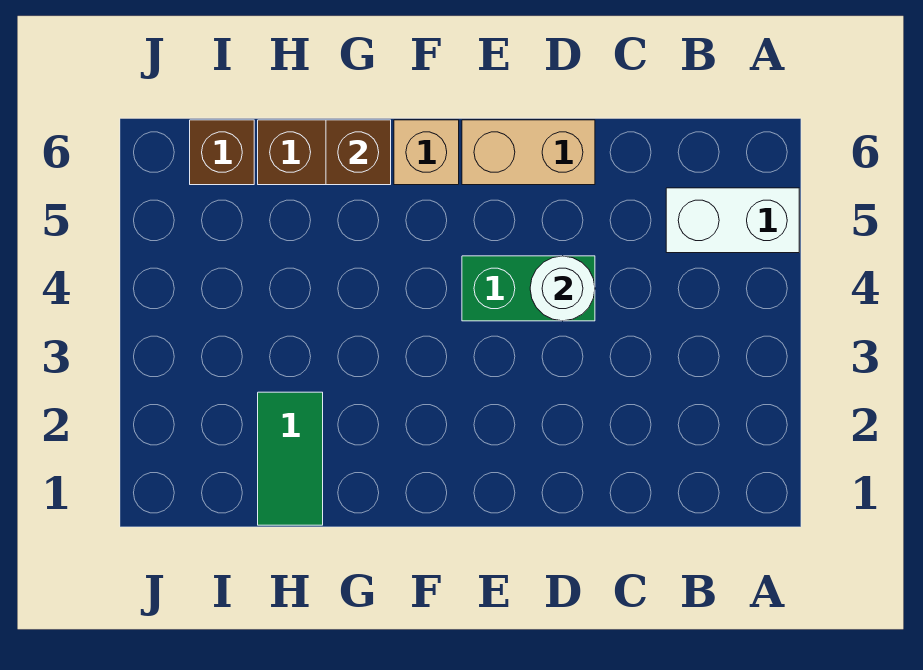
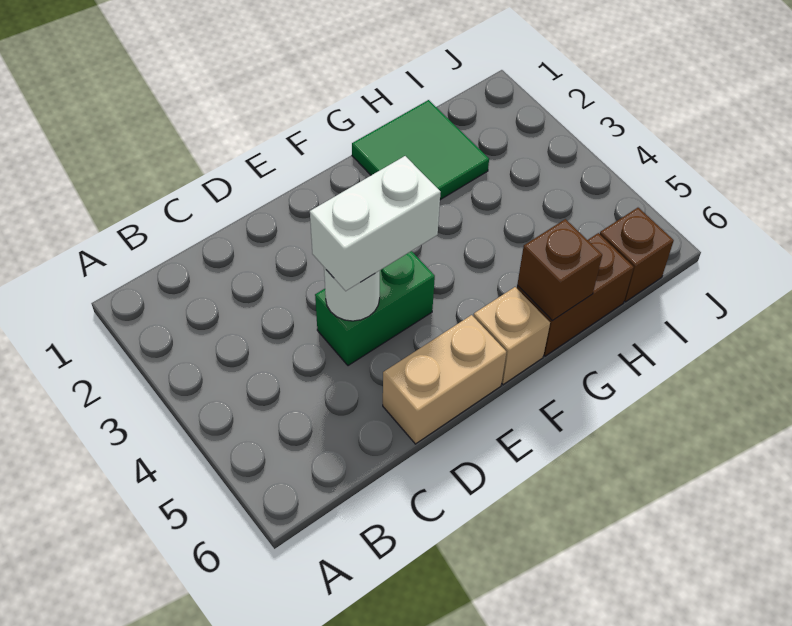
white brick A5:B5 level 1 -> white brick D4:E4 level 3
green tile H1:H2 level 1 -> green tile G1:H2 level 1

